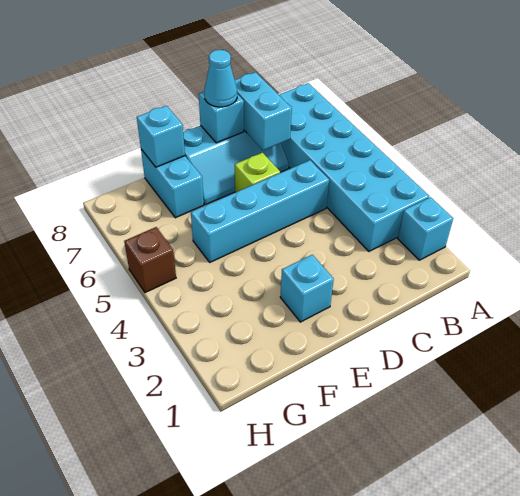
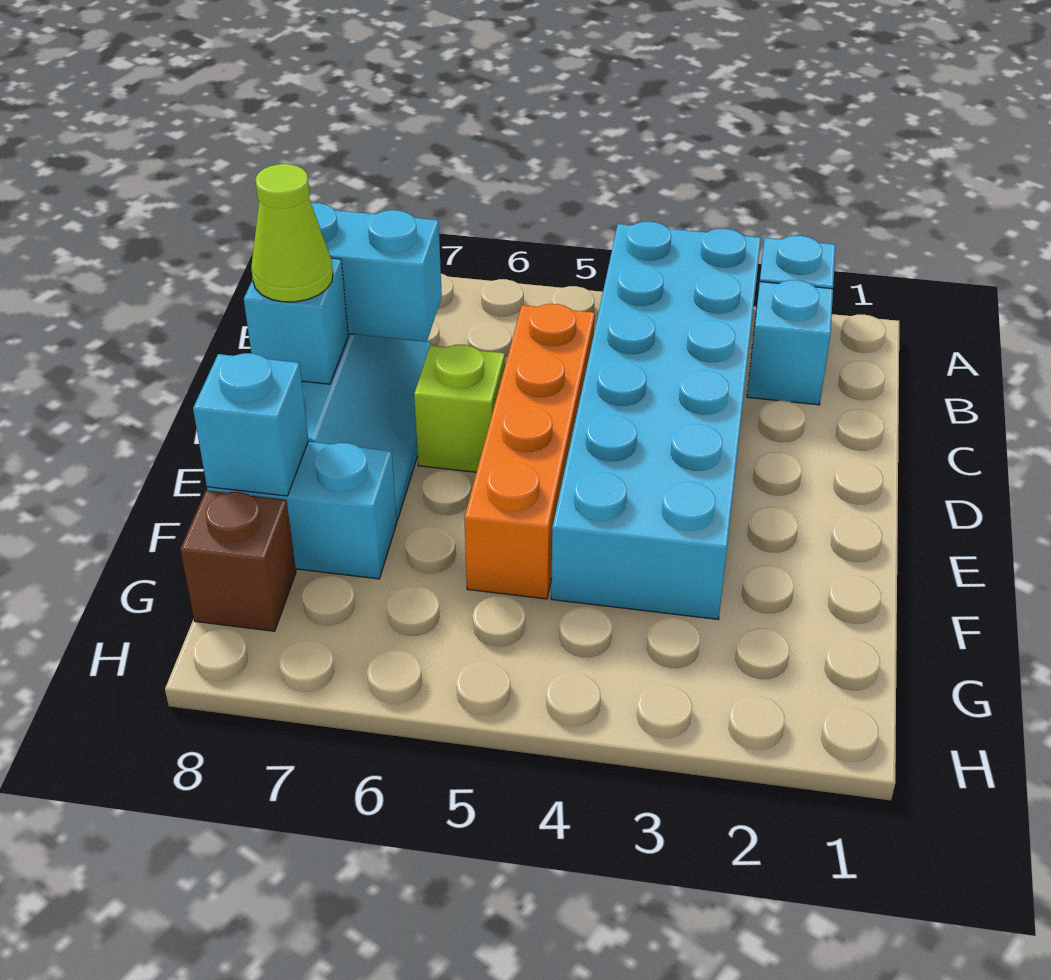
cyan brick A3:B8 level 1 -> cyan brick A3:F4 level 1
cyan brick C5:F5 level 1 -> orange brick C5:F5 level 1
cyan cone D8 level 3 -> lime cone D8 level 3
cyan brick E2 level 1 -> cyan brick B2 level 1
brown brick H5 level 1 -> brown brick G8 level 1

